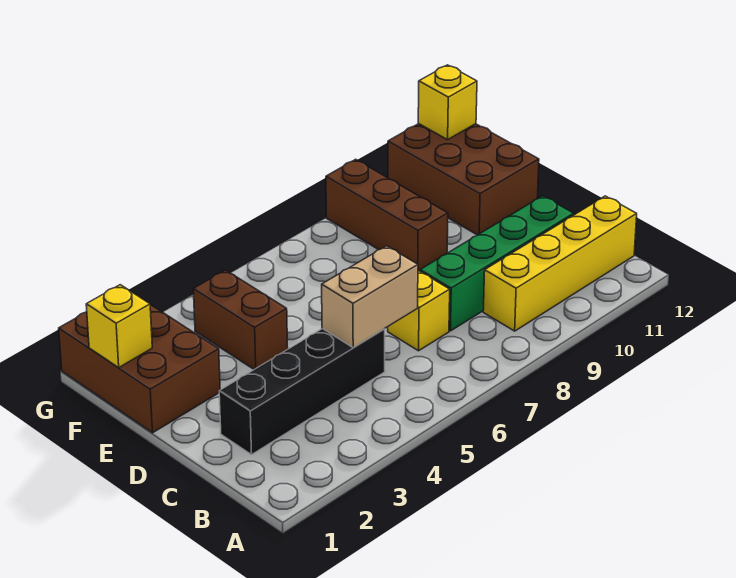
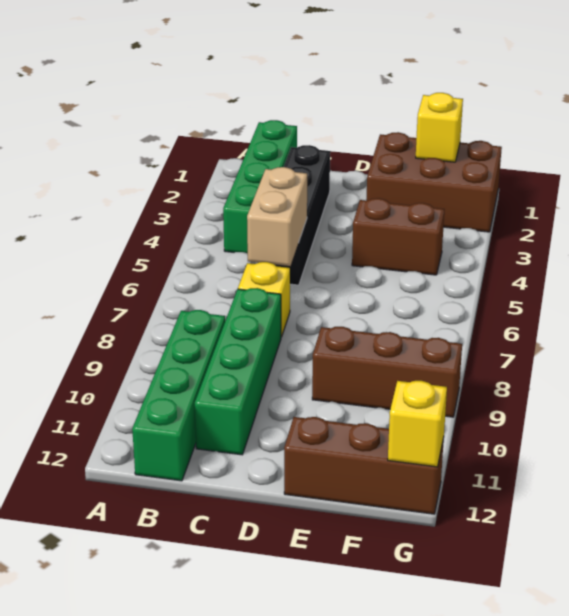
none -> green brick B1:B4 level 1
yellow brick B9:B12 level 1 -> green brick B9:B12 level 1
brown brick E11:G12 level 1 -> brown brick E12:G12 level 1

